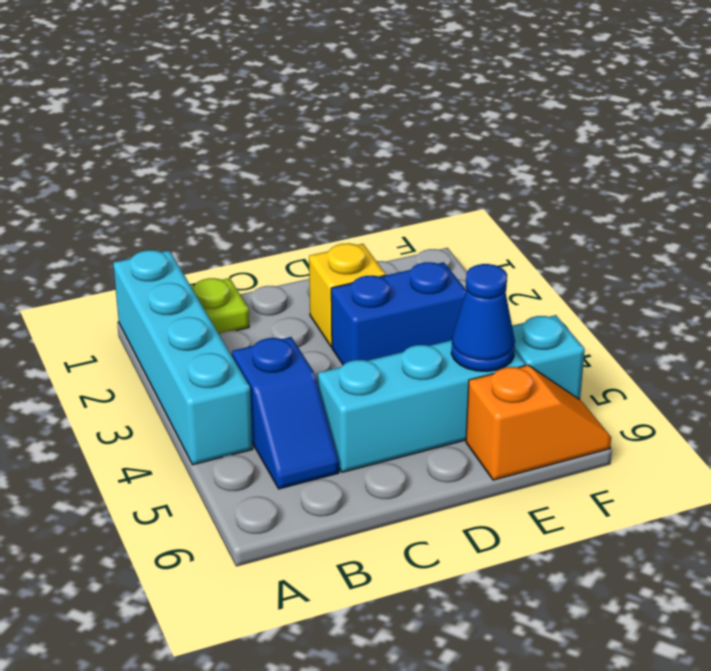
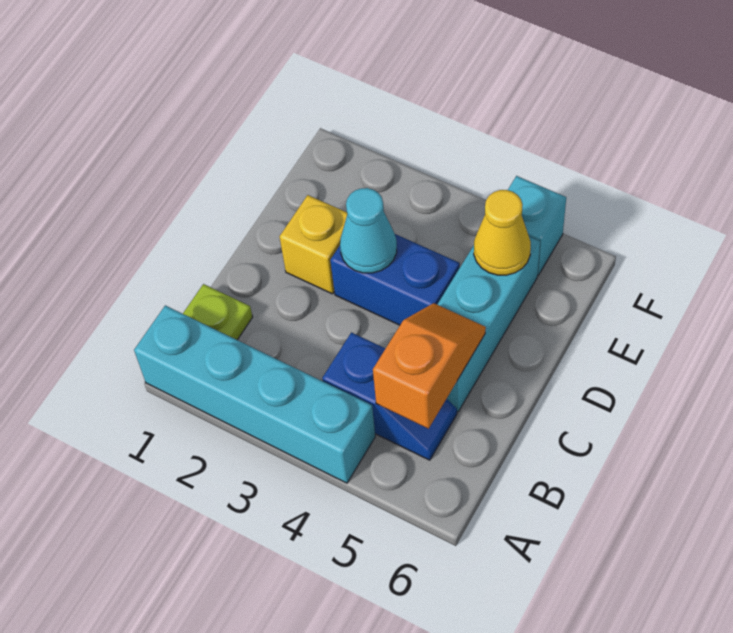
blue brick D3:E3 level 1 -> blue brick D3:D4 level 1
none -> cyan cone D3 level 2
blue cone E5 level 2 -> yellow cone E5 level 2
orange slope E6:F6 level 1 top E -> orange slope B5:C5 level 2 top B

